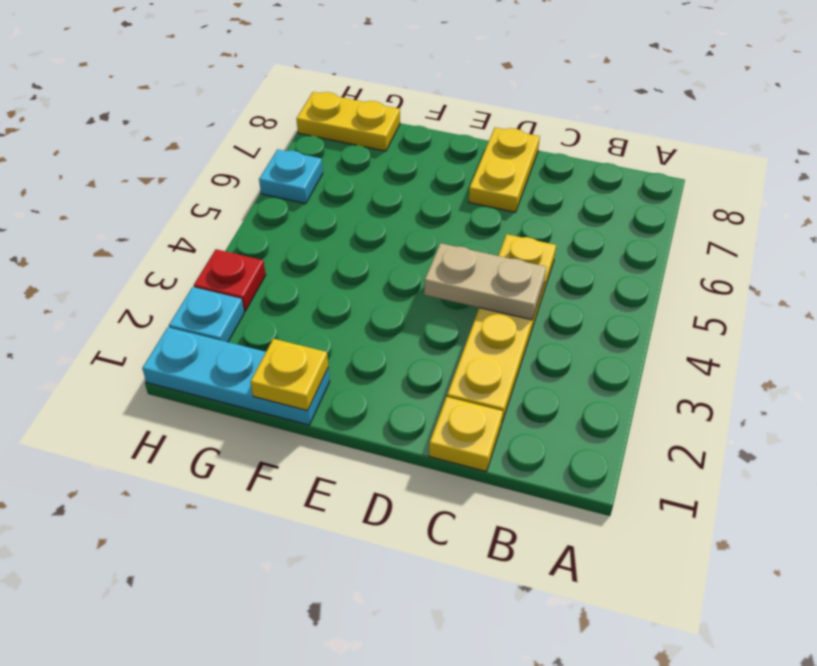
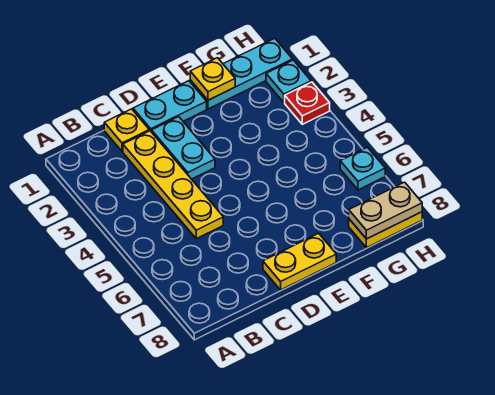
tan plate C4:D4 level 2 -> tan plate G8:H8 level 2
none -> cyan plate D1:E1 level 1
none -> cyan plate D2:D3 level 1
yellow plate D7:D8 level 1 -> yellow plate D8:E8 level 1

